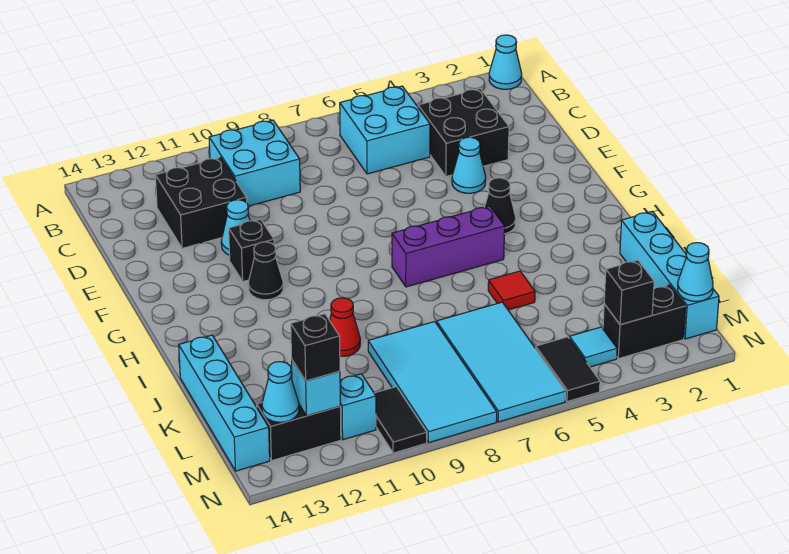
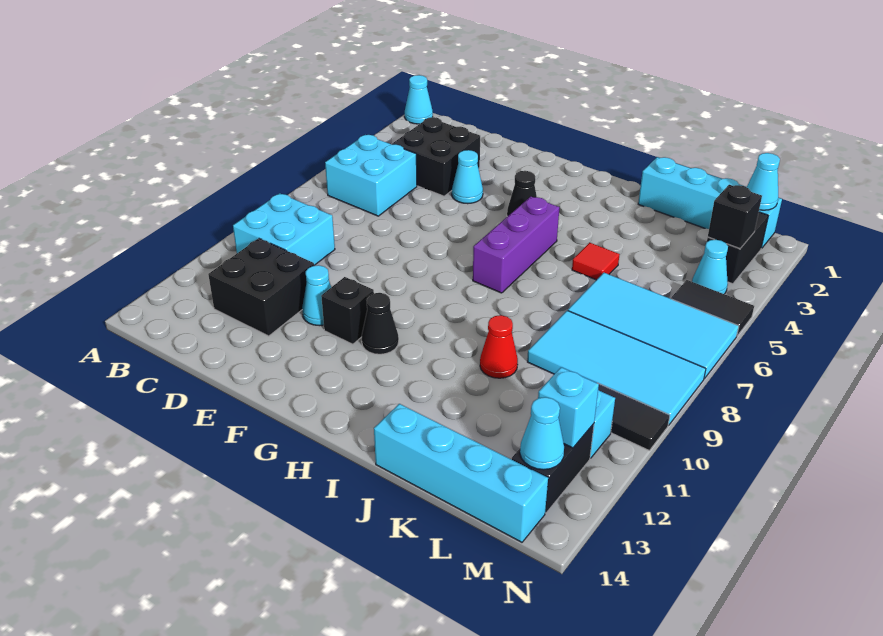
cyan tile M4 level 1 -> cyan cone M4 level 1
black brick M12 level 3 -> none

